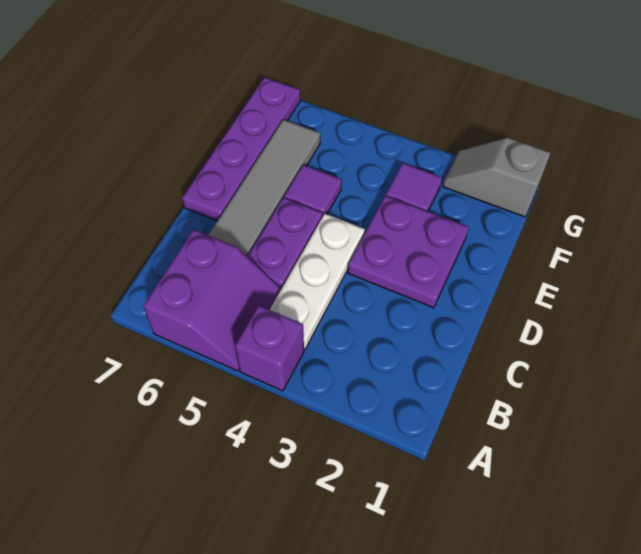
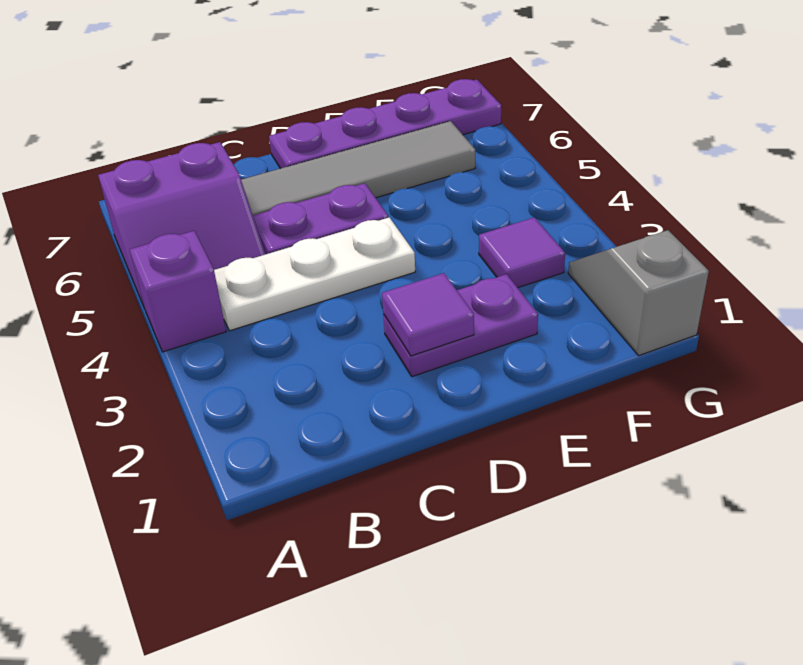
purple plate D2:E3 level 1 -> purple plate D2:E2 level 1
purple tile E5 level 1 -> purple tile D2 level 2

